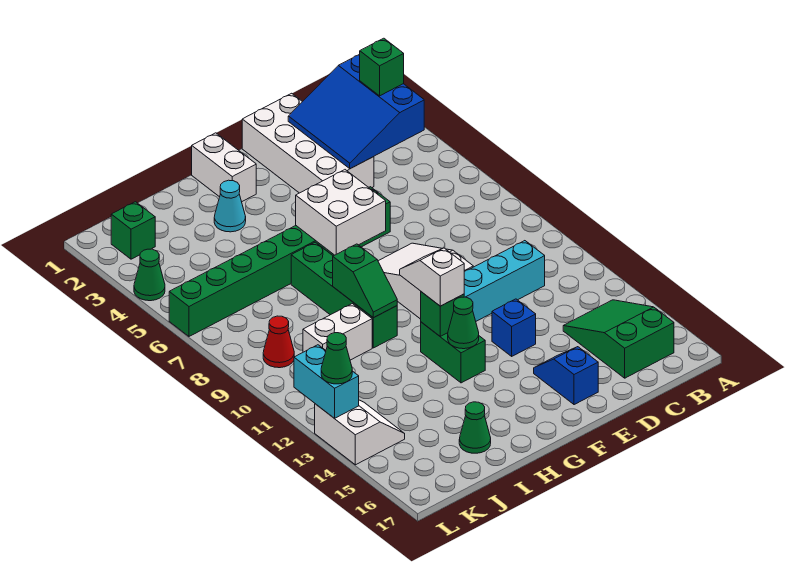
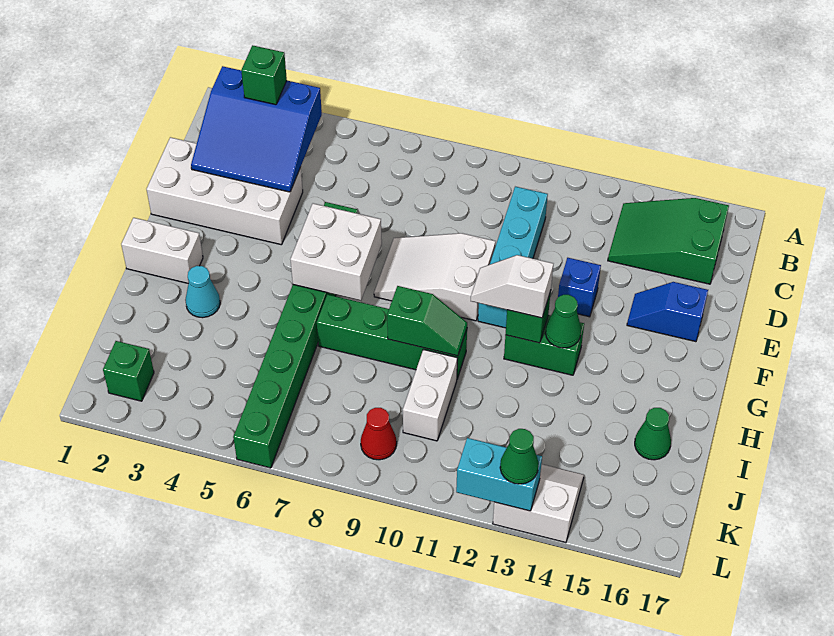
green cone L4 level 1 -> none

